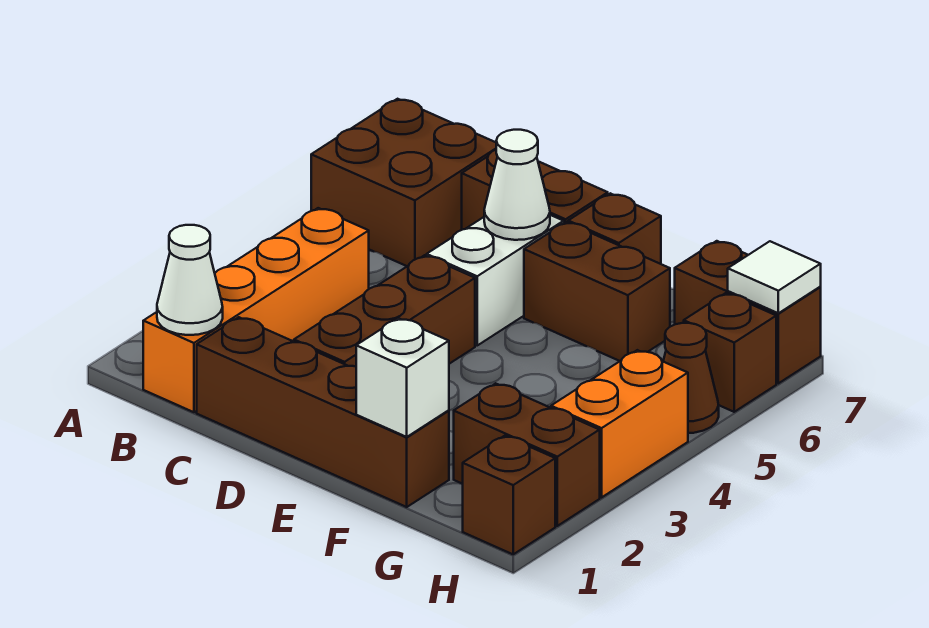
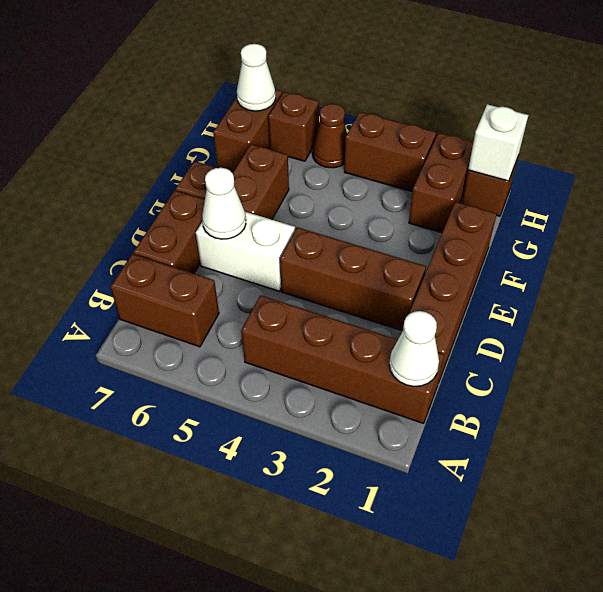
brown brick A6:B7 level 1 -> brown brick B6:B7 level 1
orange brick B1:B4 level 1 -> brown brick B1:B4 level 1
white brick F1 level 2 -> white brick H1 level 2
orange brick H3:H4 level 1 -> brown brick H3:H4 level 1
white tile H7 level 2 -> white cone H7 level 2

